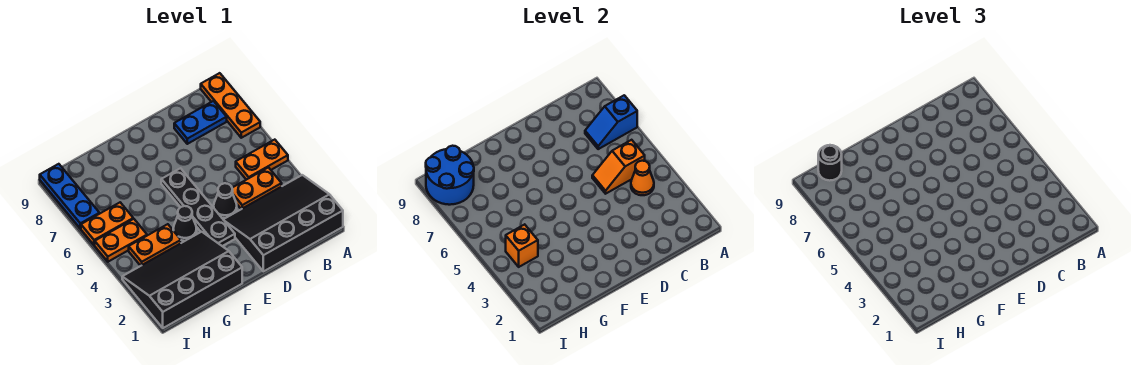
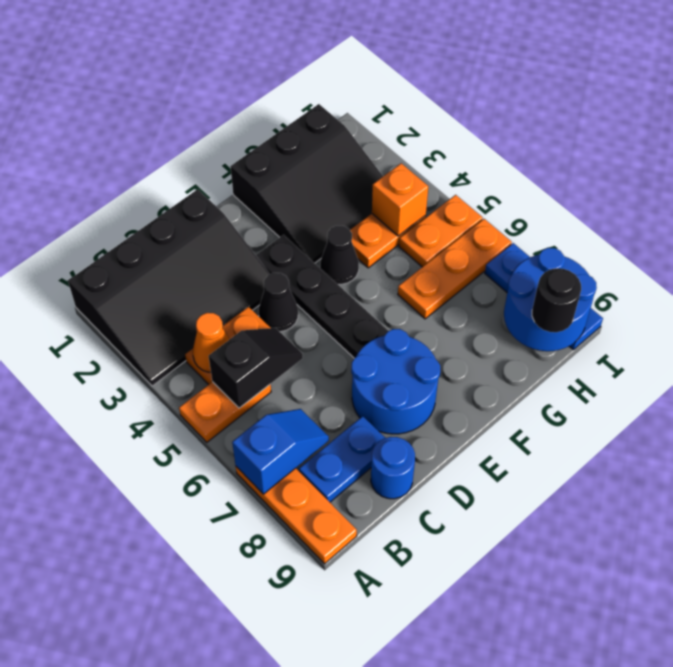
orange slope B5:C5 level 2 top B -> black slope B5:C5 level 2 top B
none -> blue round brick C9 level 1
none -> blue round brick D7:E8 level 1
black slope F1:I3 level 1 top 1 -> black slope F1:H3 level 1 top 1
orange plate H6:I6 level 1 -> orange plate G6:I6 level 1

